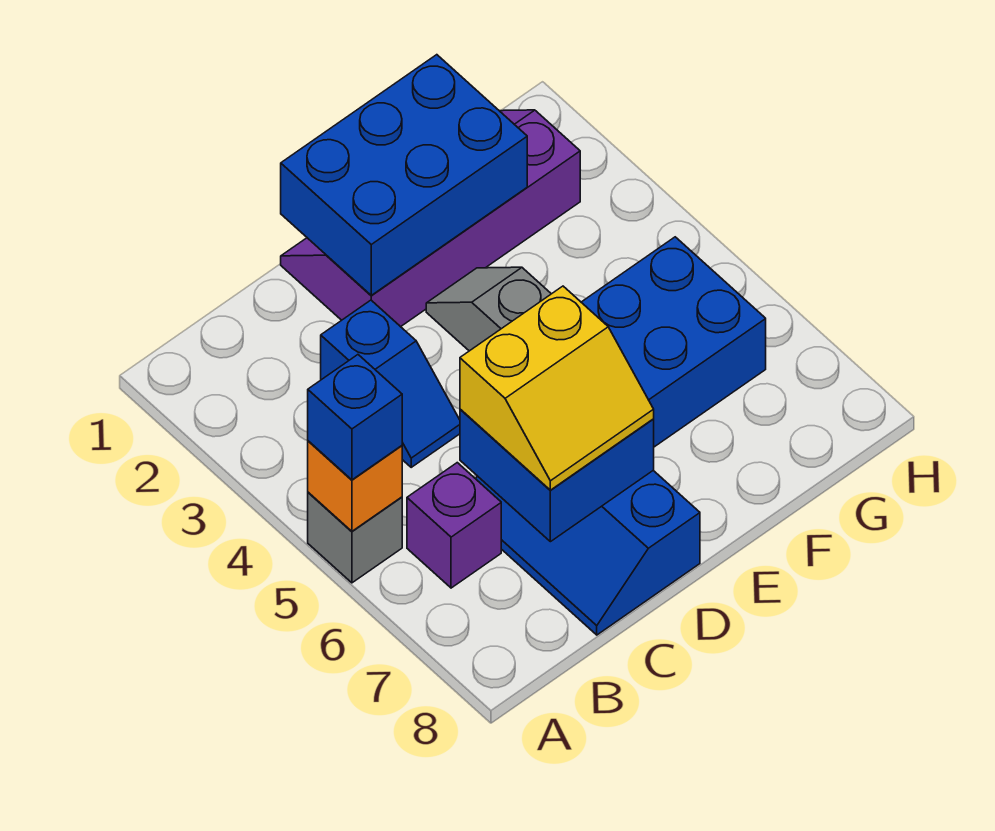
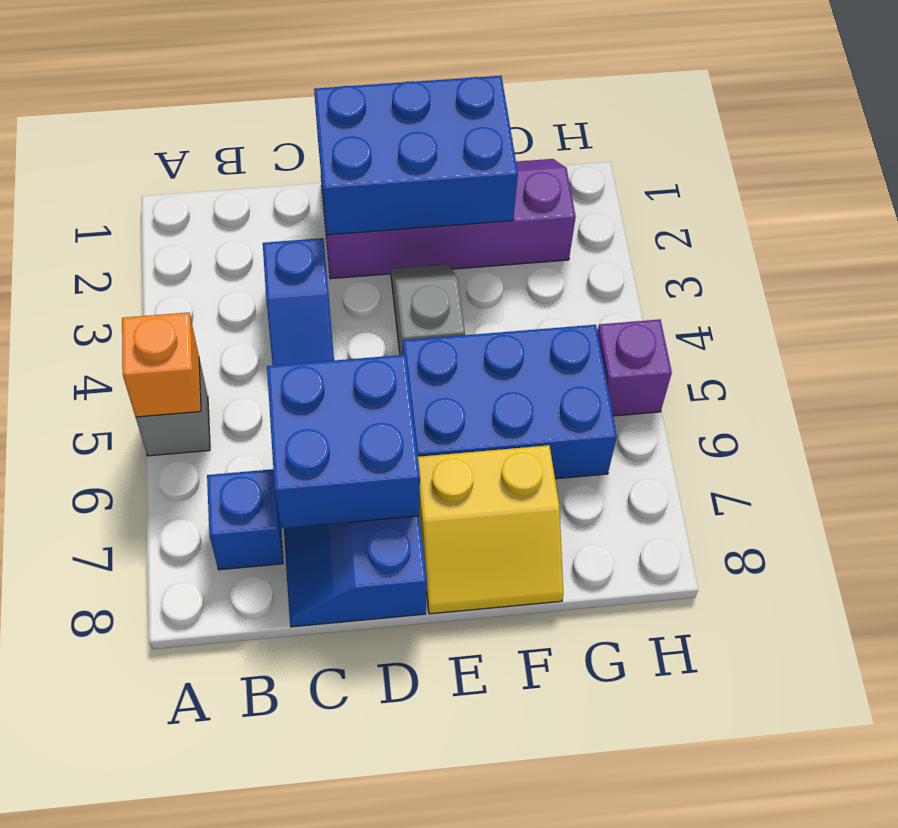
blue brick A5 level 3 -> blue brick B7 level 1
purple brick B6 level 1 -> purple brick H5 level 1
yellow slope C6:D7 level 3 top 6 -> yellow slope E7:F8 level 1 top 7

